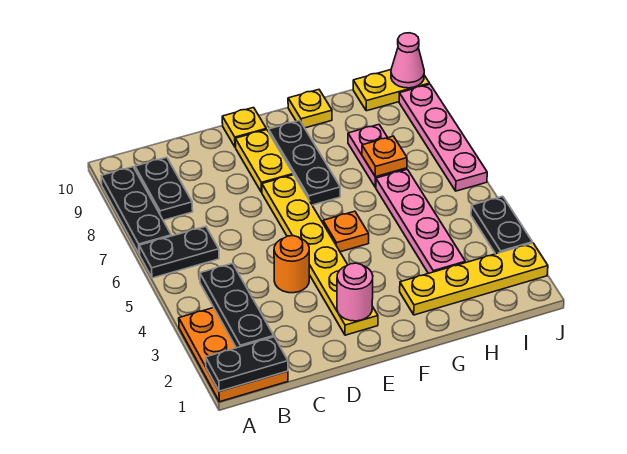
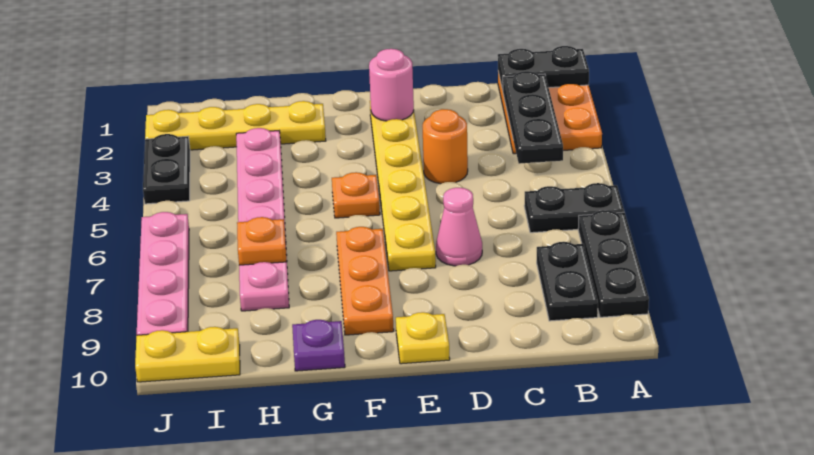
yellow plate E8:E9 level 1 -> none
black plate F7:F9 level 1 -> orange plate F7:F9 level 1
yellow plate G10 level 1 -> purple plate G10 level 1
pink cone J10 level 2 -> pink cone D7 level 1

